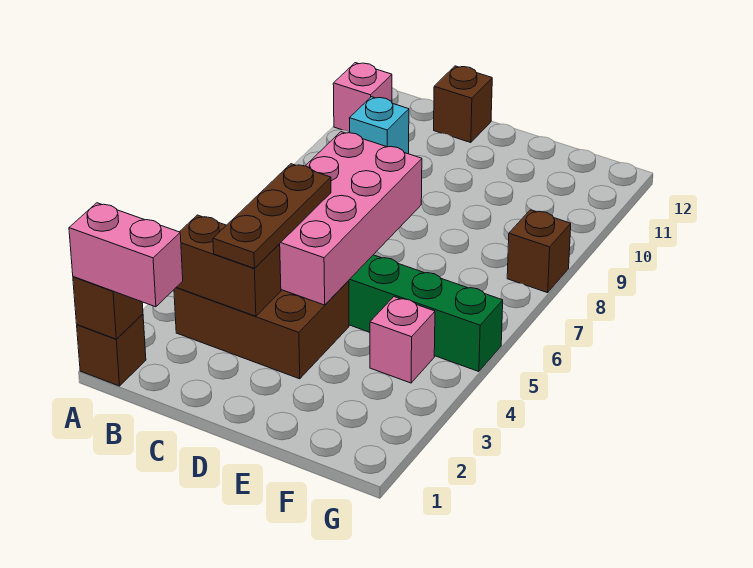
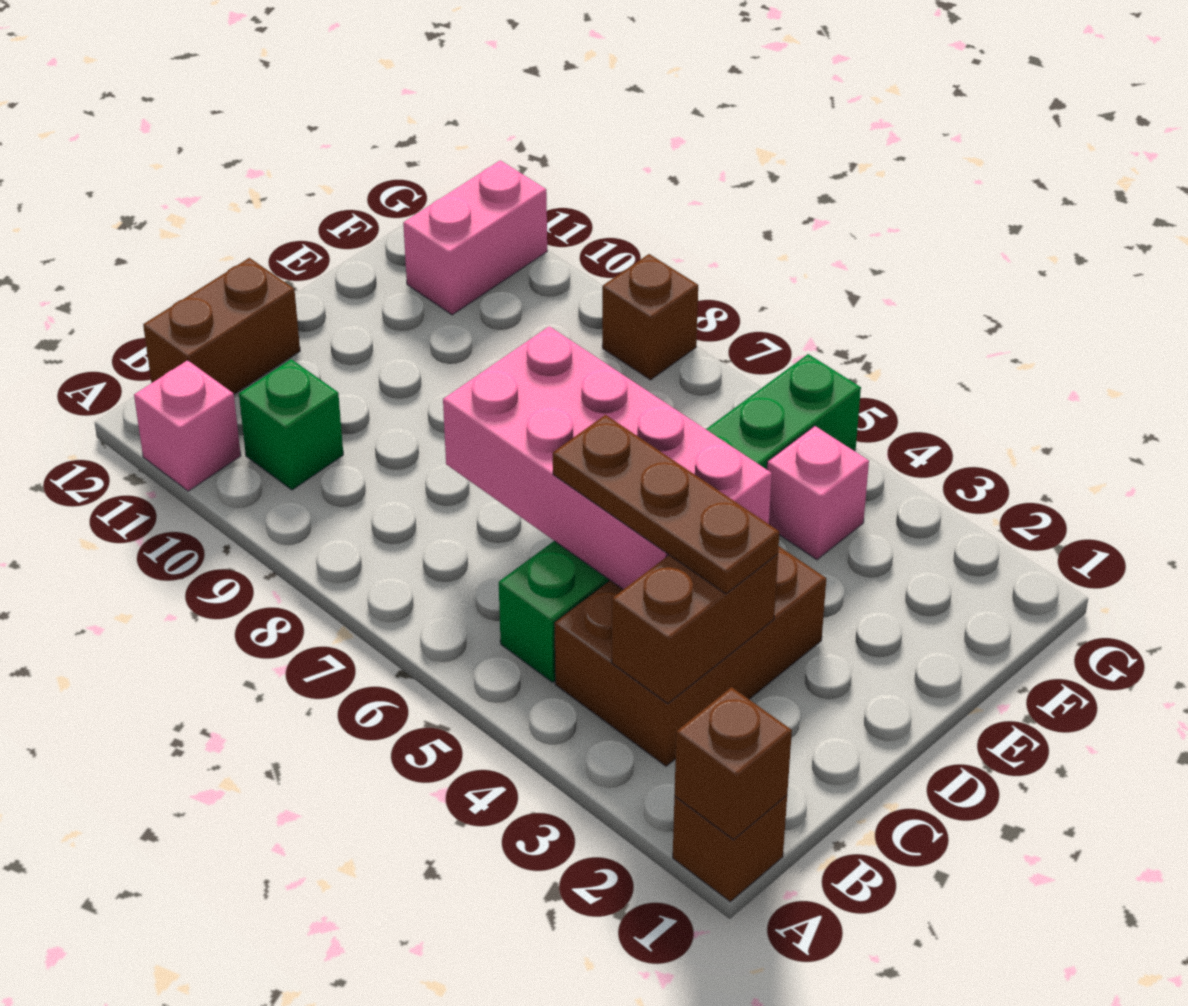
pink brick A1:B1 level 3 -> pink brick F11:G11 level 1
cyan brick B10 level 1 -> green brick B10 level 1
brown brick C12 level 1 -> brown brick B12:C12 level 1

